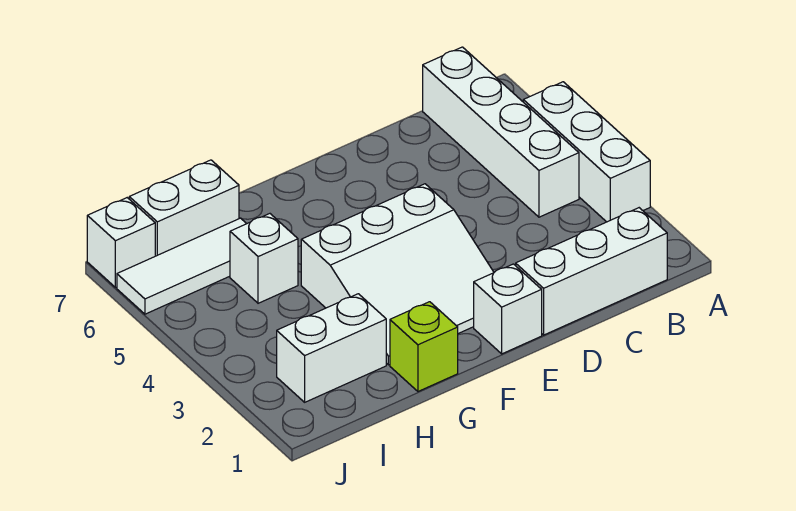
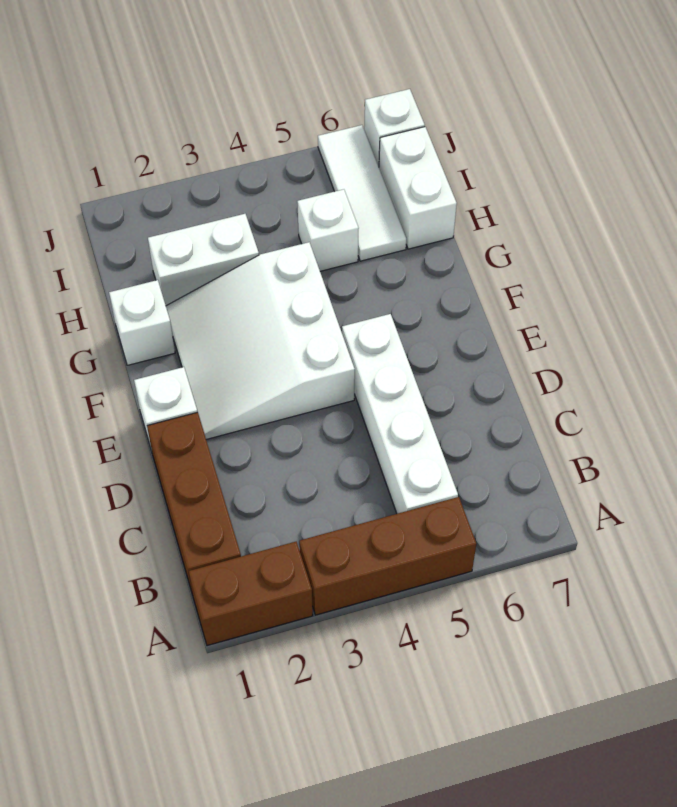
none -> brown brick A1:A2 level 1
white brick A3:A5 level 1 -> brown brick A3:A5 level 1
white brick B1:D1 level 1 -> brown brick B1:D1 level 1
white brick B4:B7 level 1 -> white brick B5:E5 level 1
lime brick G1 level 1 -> white brick G1 level 1
white brick H2:I2 level 1 -> white brick H2:H3 level 1

